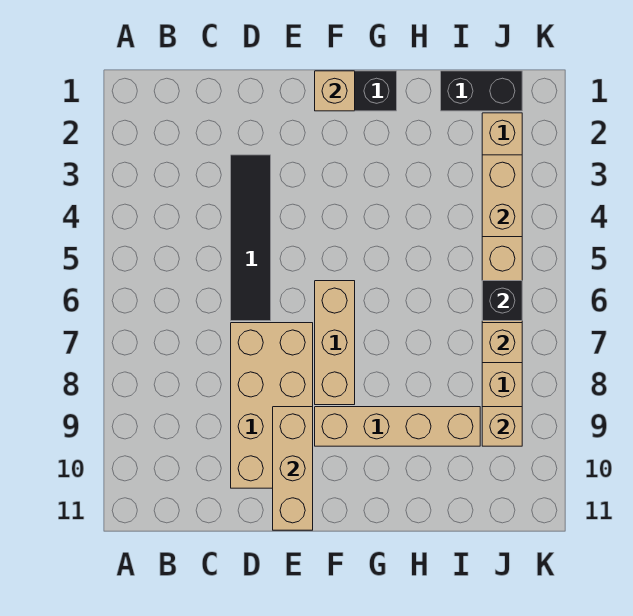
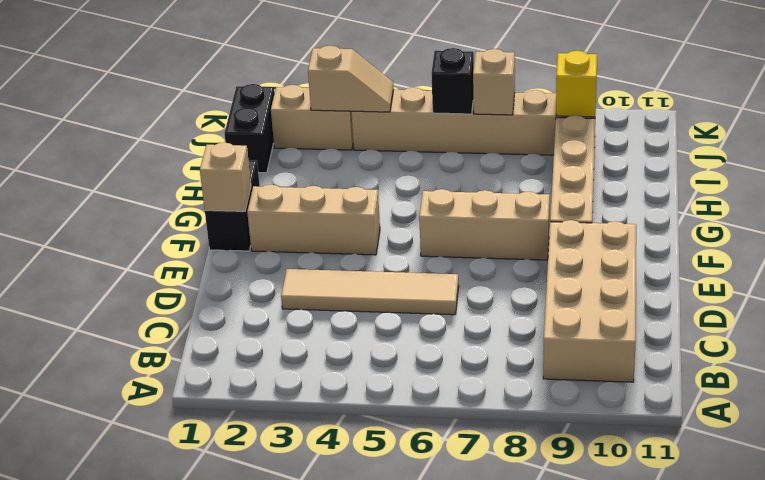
black tile D3:D6 level 1 -> tan tile D3:D6 level 1
tan brick D7:E10 level 1 -> tan brick B9:E10 level 1
tan brick E9:E11 level 2 -> tan brick F2:F4 level 1
tan brick J3:J4 level 2 -> tan slope J3:J4 level 2 top 3
tan brick J9 level 2 -> yellow brick J9 level 2

